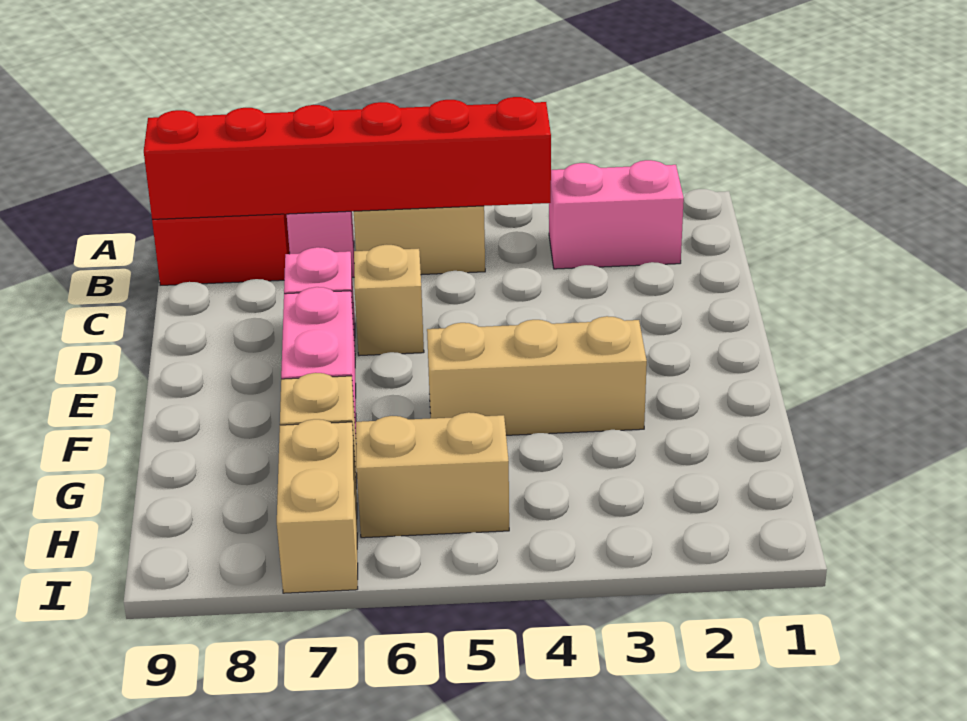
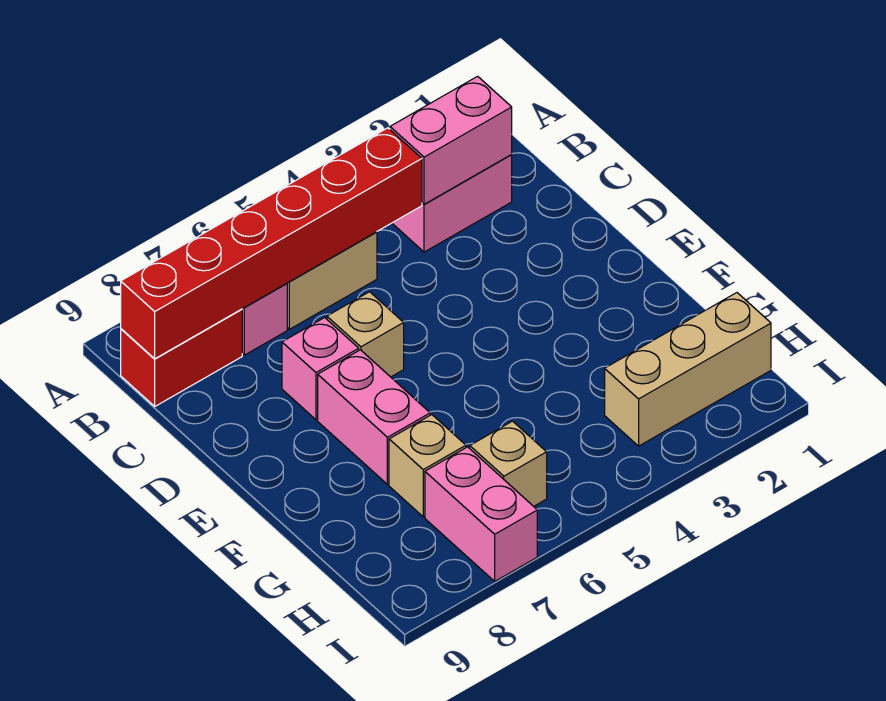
none -> pink brick B2:B3 level 2
tan brick F3:F5 level 1 -> tan brick H1:H3 level 1
tan brick H5:H6 level 1 -> tan brick H6 level 1
tan brick H7:I7 level 1 -> pink brick H7:I7 level 1

